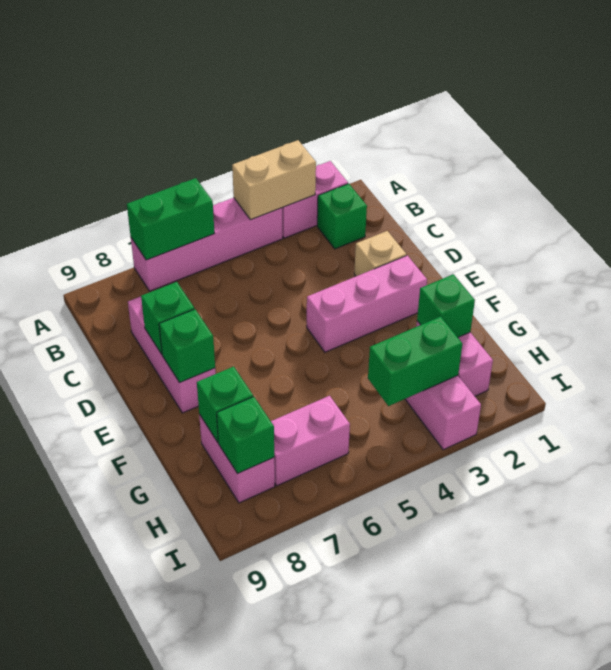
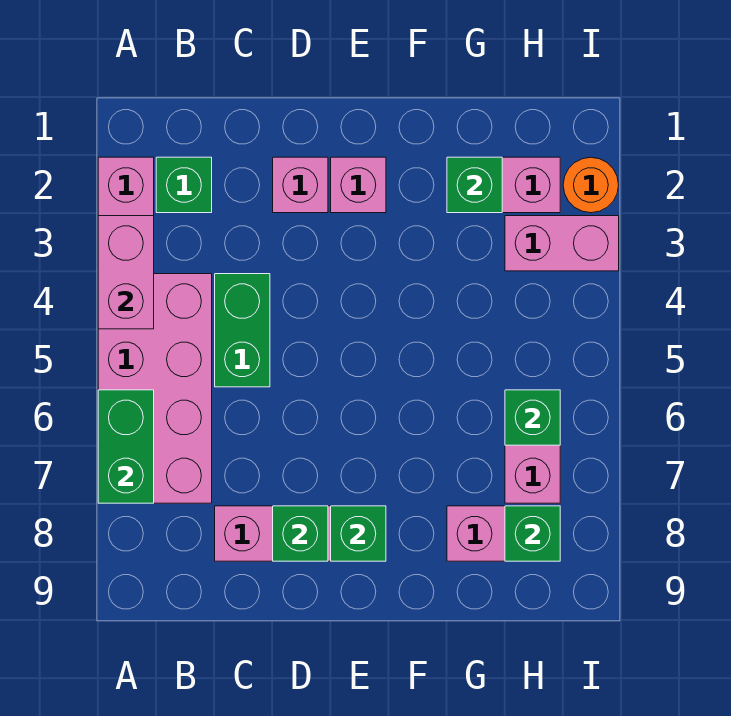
tan brick A3:A4 level 2 -> pink brick A3:A4 level 2
pink brick A4:A7 level 1 -> pink brick A4:B7 level 1
tan brick D2 level 1 -> pink brick D2 level 1
pink brick E2:E4 level 1 -> pink brick E2 level 1
green brick G8 level 2 -> green brick H6 level 2
green brick H3:H4 level 2 -> green brick C4:C5 level 1
none -> orange round brick I2 level 1

